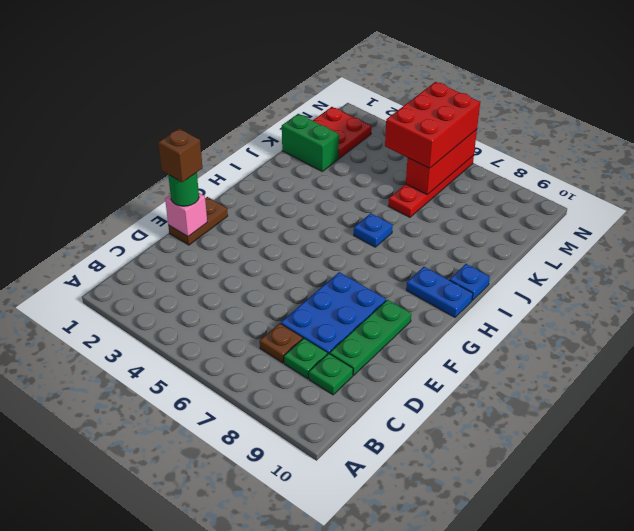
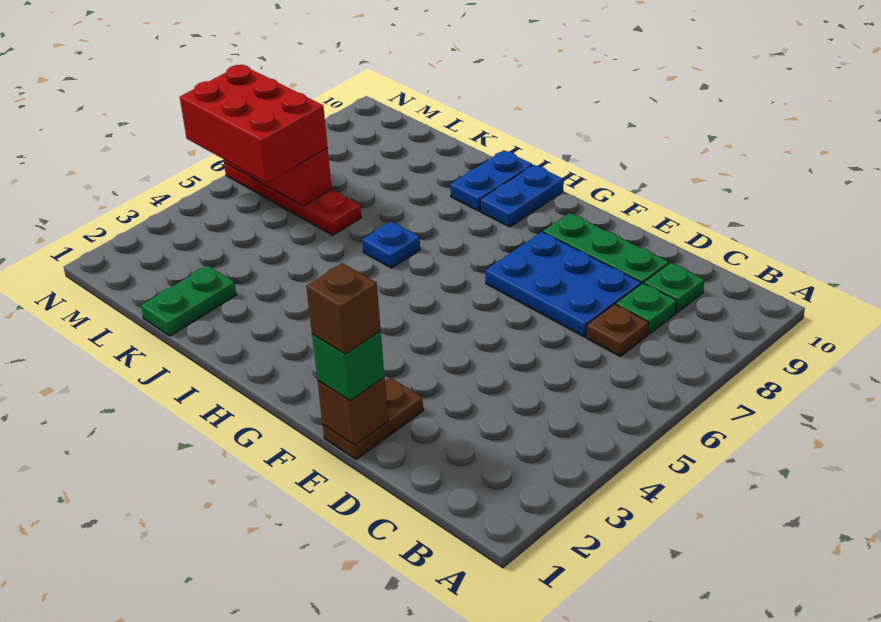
brown plate E1:F1 level 1 -> brown plate E1:E2 level 1
pink brick E1 level 2 -> brown brick E1 level 2
green round brick E1 level 3 -> green brick E1 level 3
blue plate I10 level 1 -> blue plate I9:I10 level 1
green brick K1:K2 level 1 -> green plate K1:K2 level 1
red plate L1:M2 level 1 -> none

